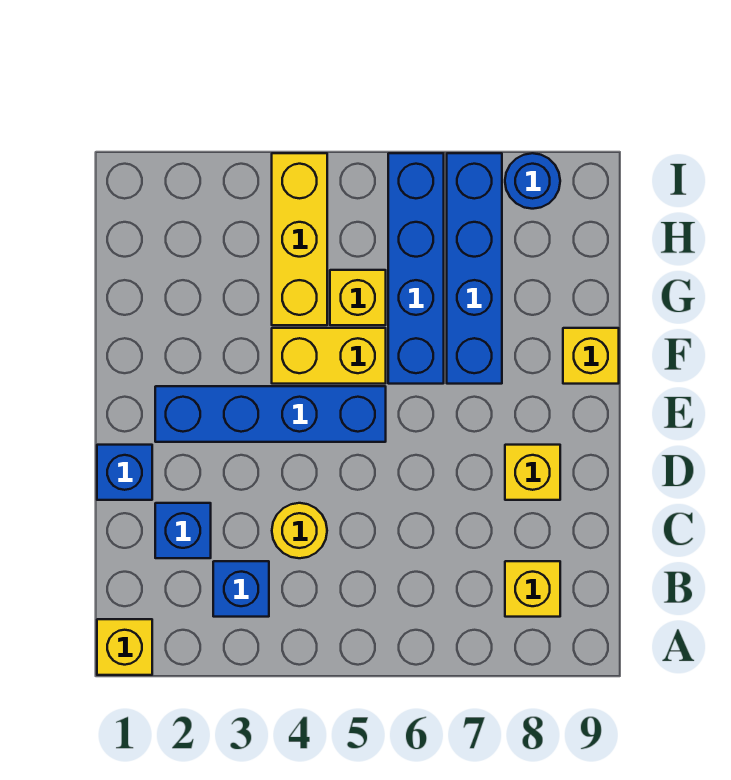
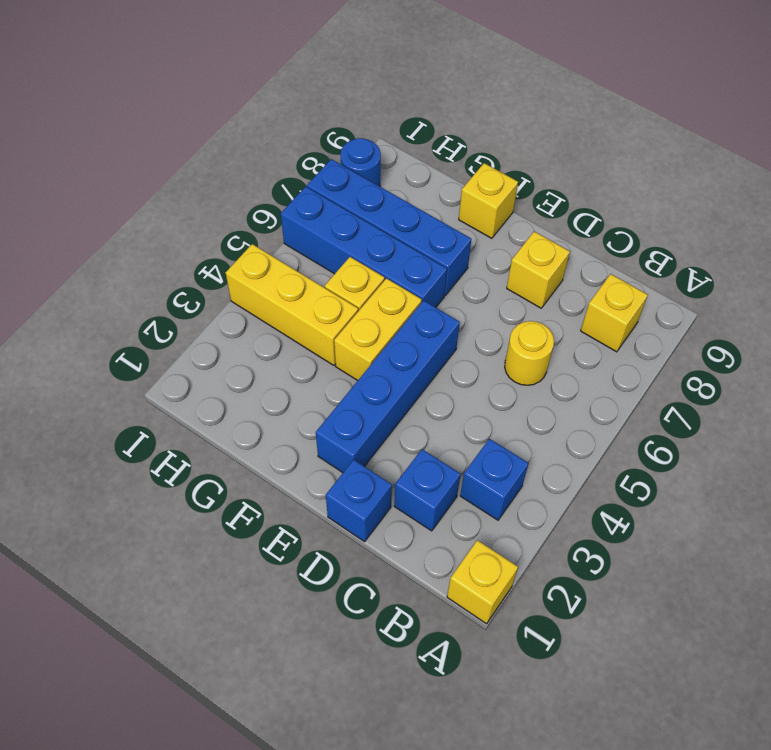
yellow round brick C4 level 1 -> yellow round brick C6 level 1

